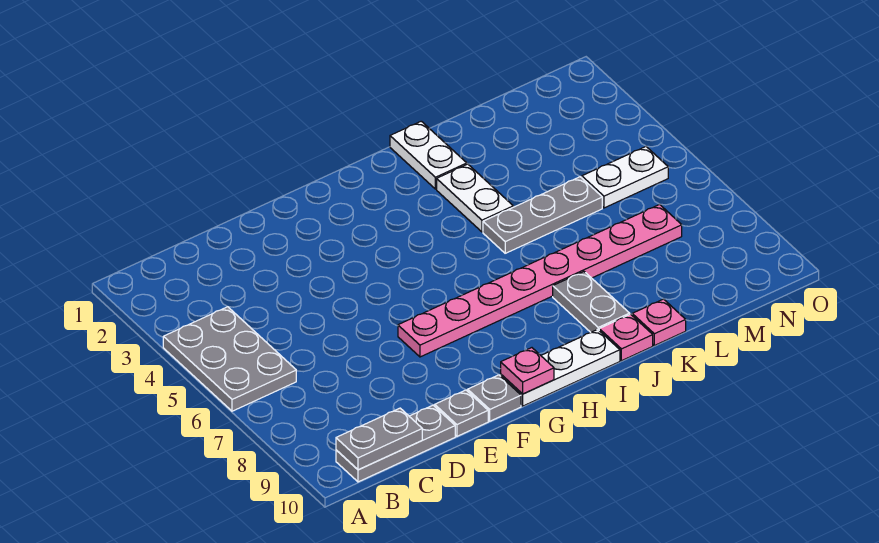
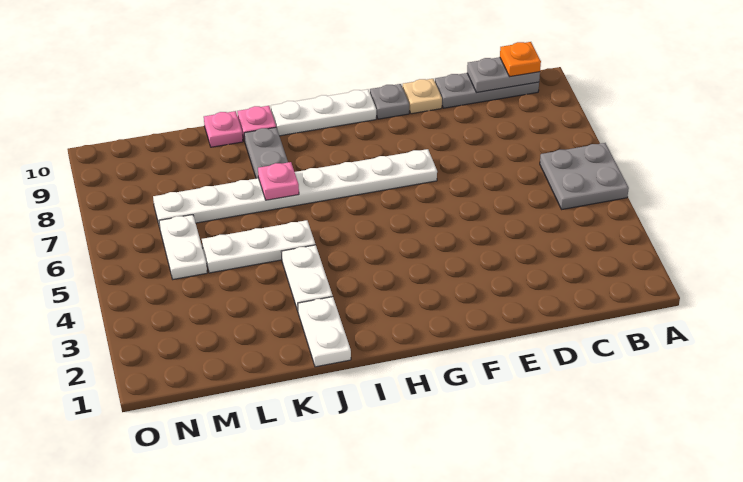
grey plate A4:B6 level 1 -> grey plate A5:B6 level 1
none -> orange plate B10 level 3
grey plate E10 level 1 -> tan plate E10 level 1
pink plate F7:M7 level 1 -> white plate F7:M7 level 1
pink plate G10 level 2 -> pink plate J7 level 2
grey plate J5:L5 level 1 -> white plate J5:L5 level 1
white plate M5:N5 level 1 -> white plate M5:M6 level 1

